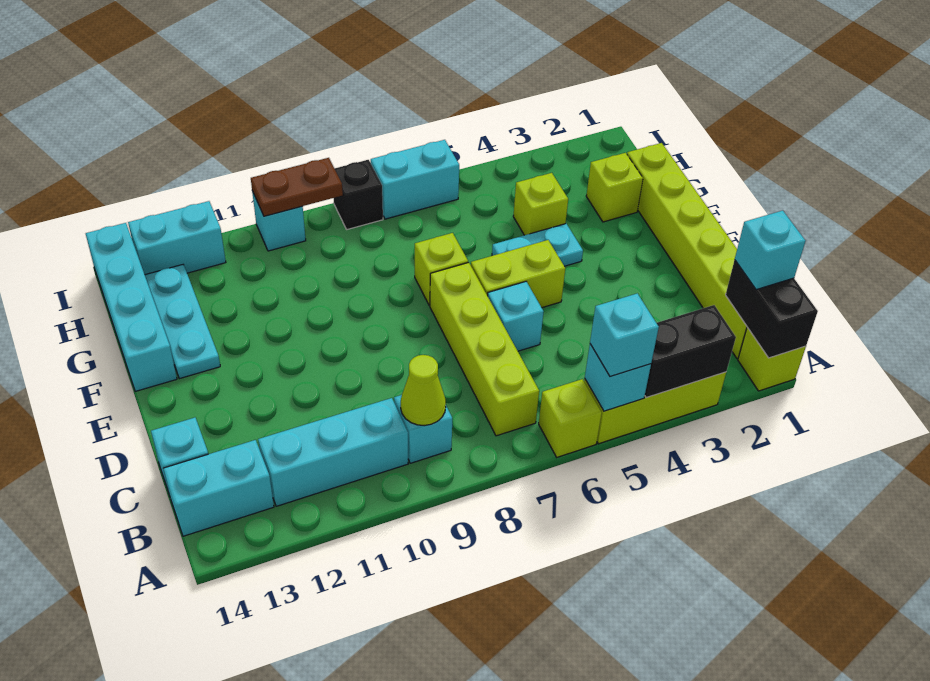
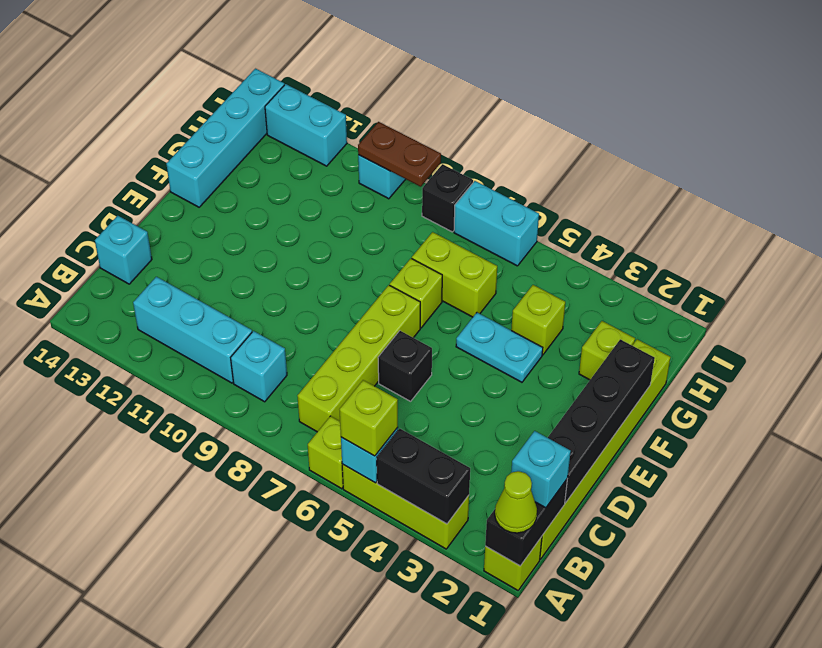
cyan brick A5 level 3 -> lime brick A5 level 3
lime cone B9 level 2 -> lime cone A1 level 3
cyan brick B13:B14 level 1 -> none
none -> black brick C1:F1 level 2
cyan brick D6 level 1 -> black brick D6 level 1
lime brick E5:E6 level 1 -> lime brick G6:G7 level 1
cyan plate F13:H13 level 1 -> none

